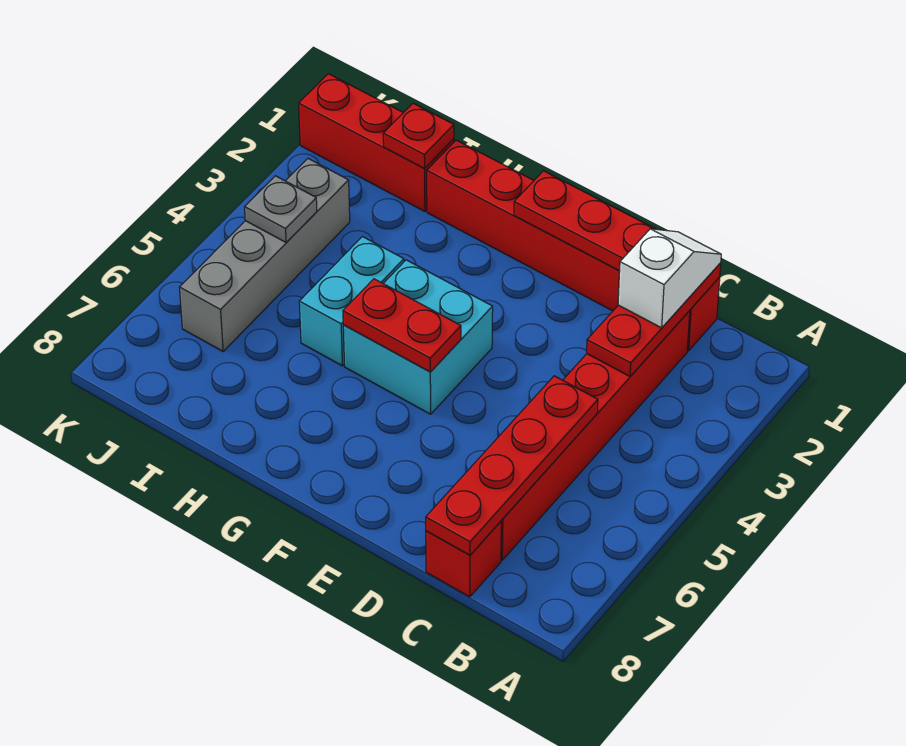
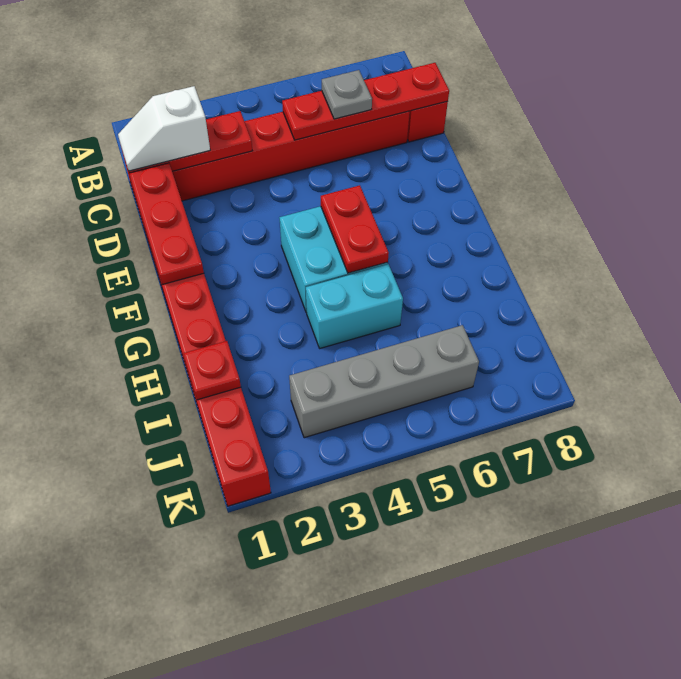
grey plate J4 level 2 -> grey plate C6 level 3

